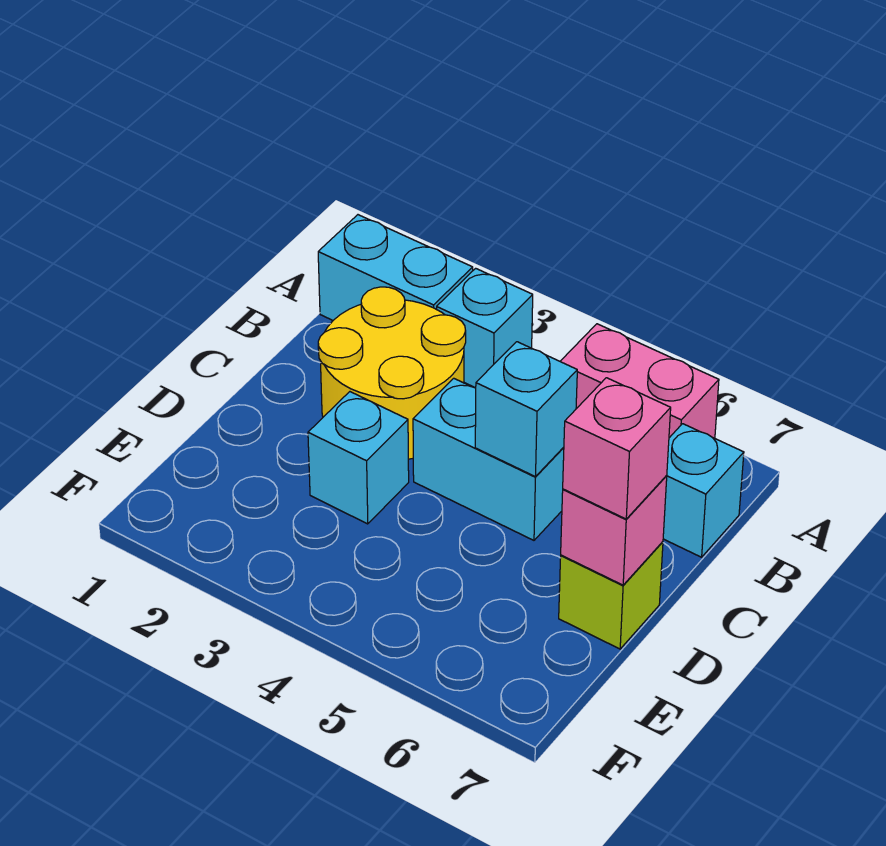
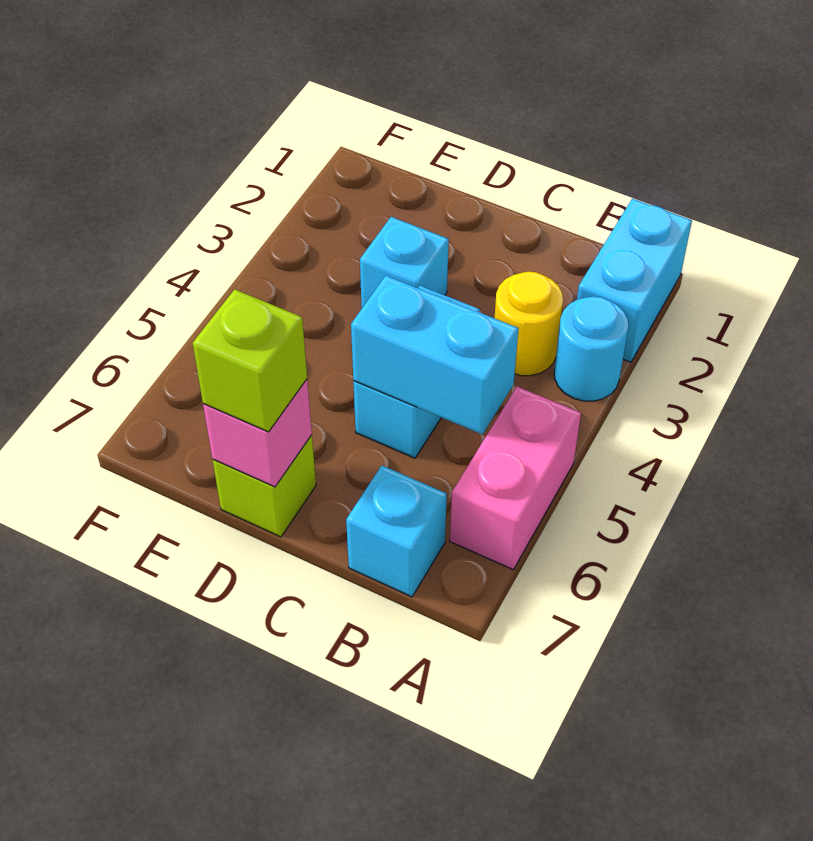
cyan brick A3 level 1 -> cyan round brick A3 level 1
yellow round brick B2:C3 level 1 -> yellow round brick B3 level 1
cyan brick C5 level 2 -> cyan brick B5:C5 level 2
pink brick D7 level 3 -> lime brick D7 level 3

